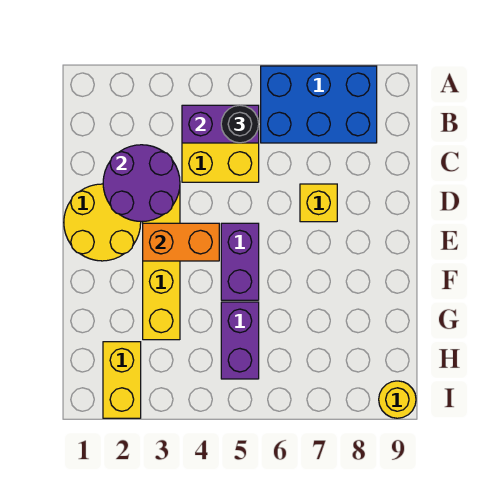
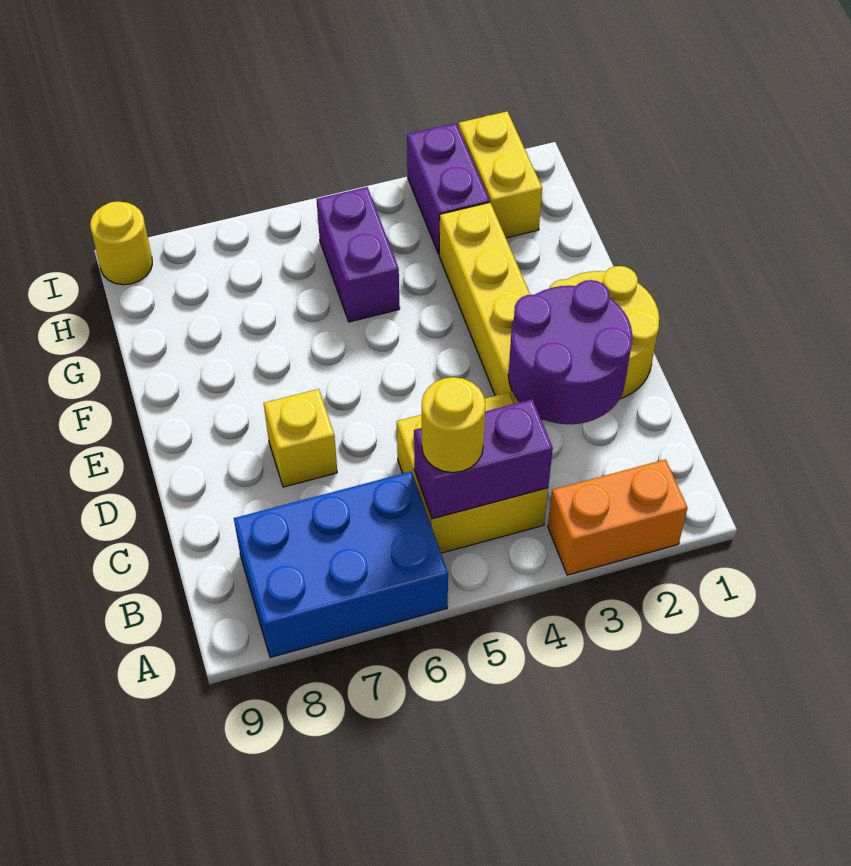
black round brick B5 level 3 -> yellow round brick B5 level 3
orange brick E3:E4 level 2 -> orange brick A2:A3 level 1
purple brick E5:F5 level 1 -> purple brick H3:I3 level 1

